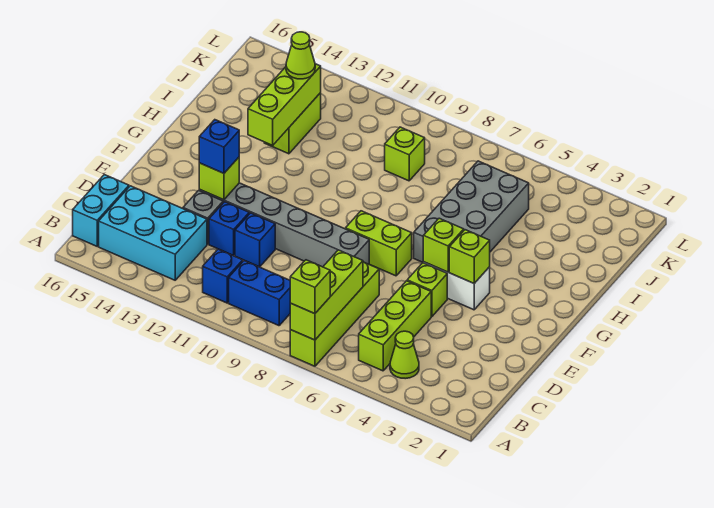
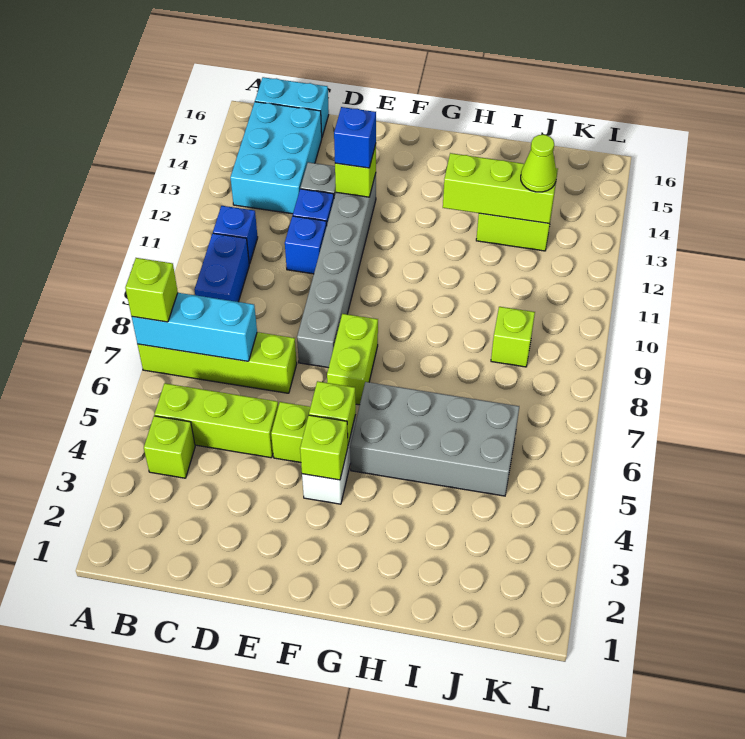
lime brick A7:C7 level 2 -> cyan brick A7:C7 level 2
lime cone B4 level 1 -> lime brick B4 level 1

